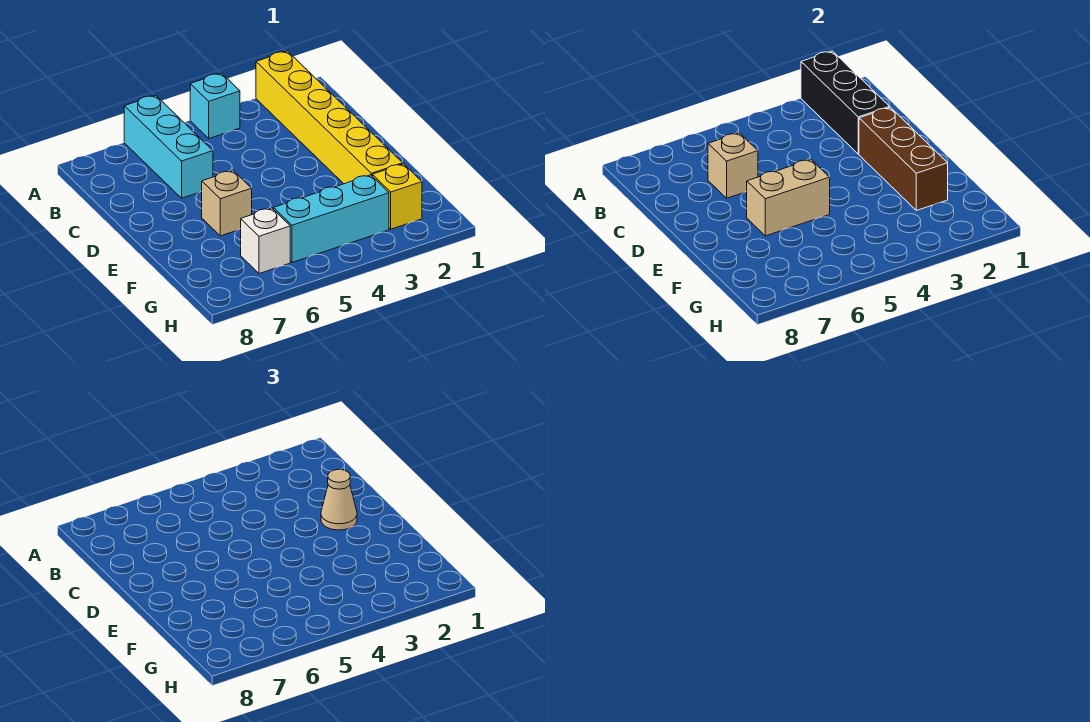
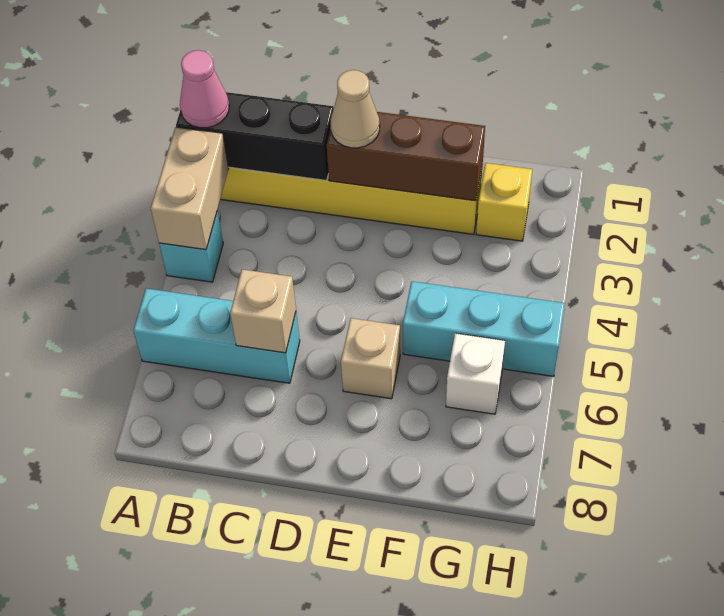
none -> pink cone A2 level 3
tan brick E5:E6 level 2 -> tan brick A3:A4 level 2
cyan brick G3:G5 level 1 -> cyan brick F5:H5 level 1

